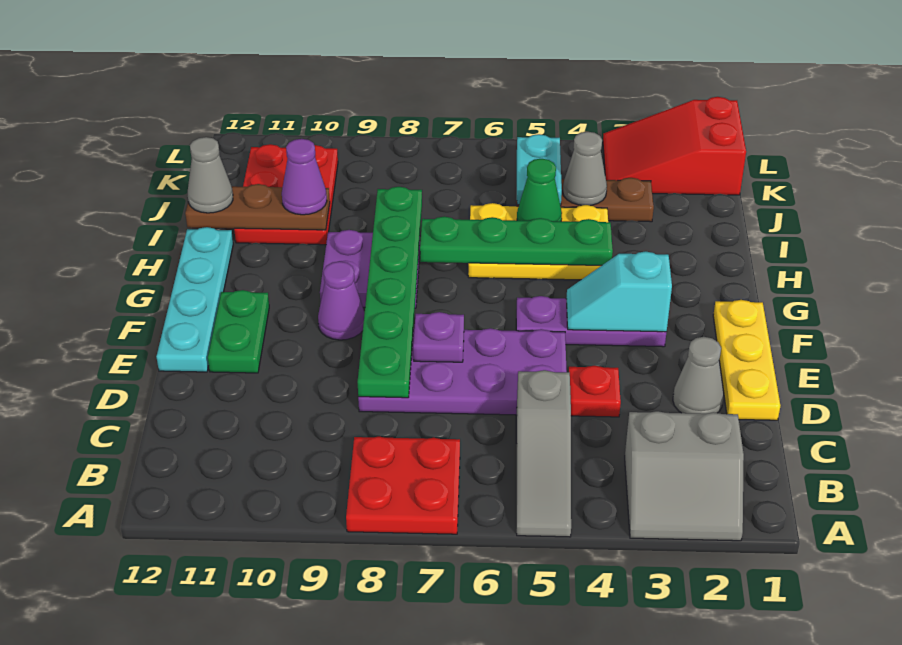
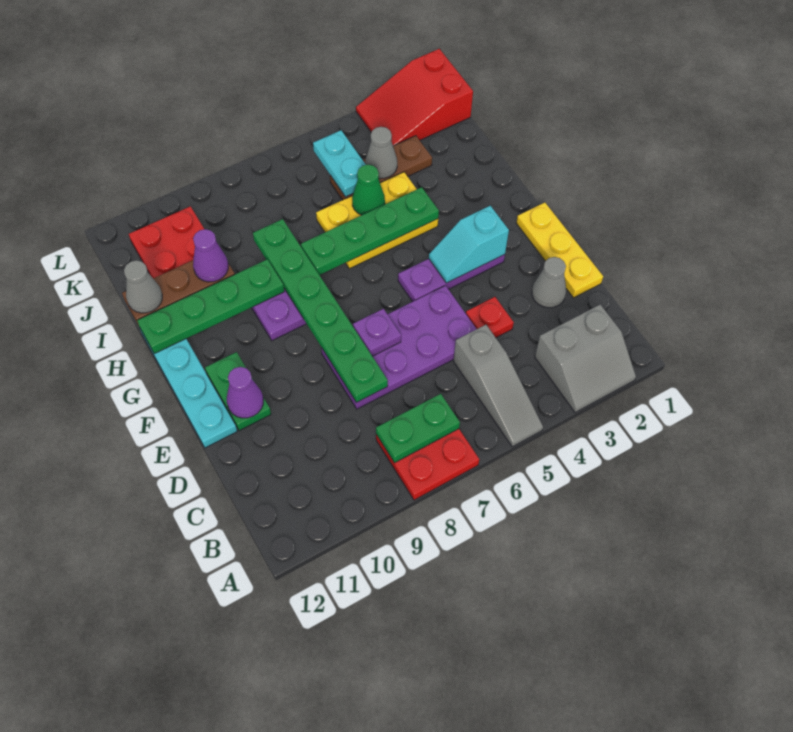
none -> green plate B7:B8 level 2
purple cone F9 level 1 -> purple cone E11 level 2
none -> green plate H9:H12 level 2

